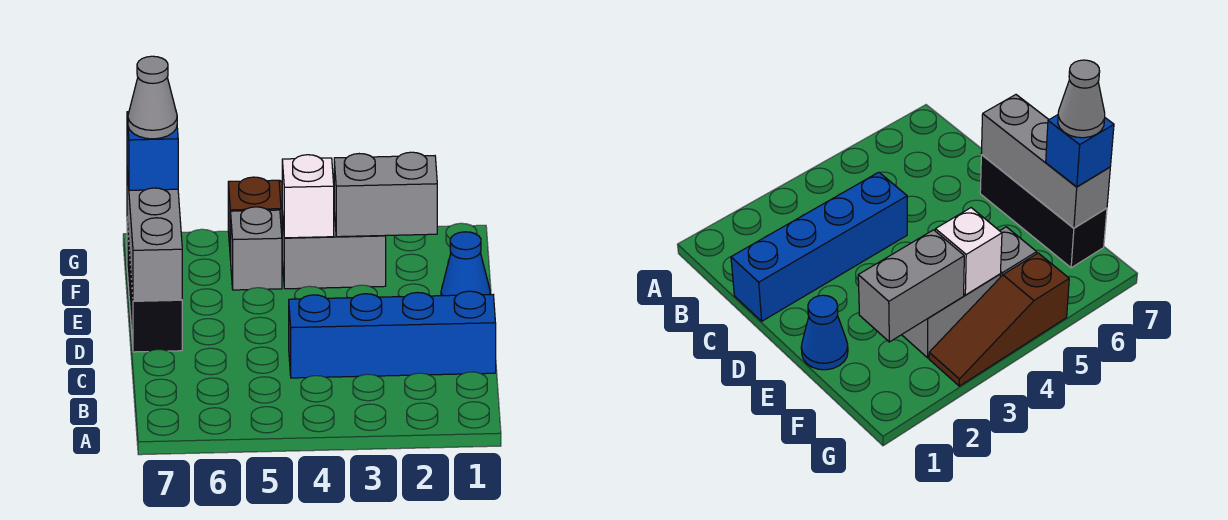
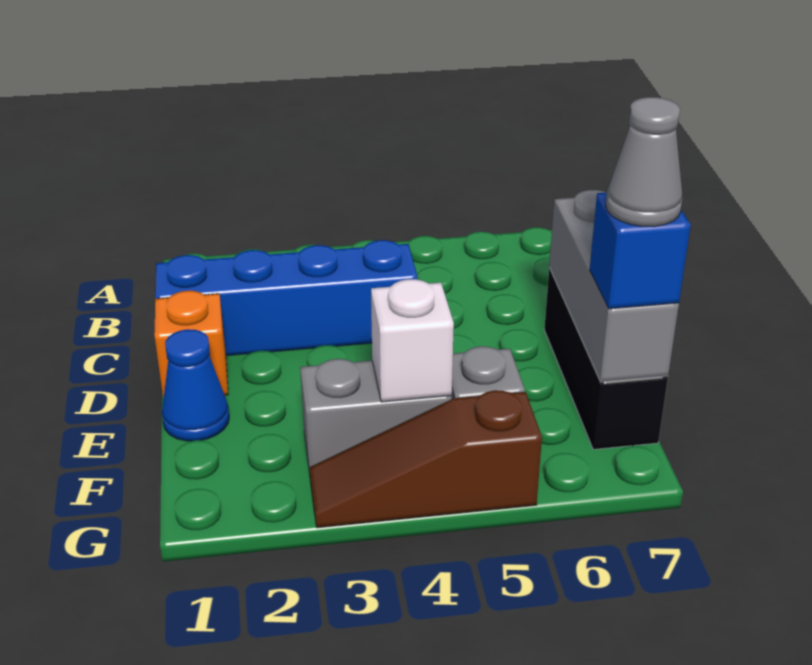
none -> orange brick D1 level 1
grey brick F2:F3 level 2 -> none

